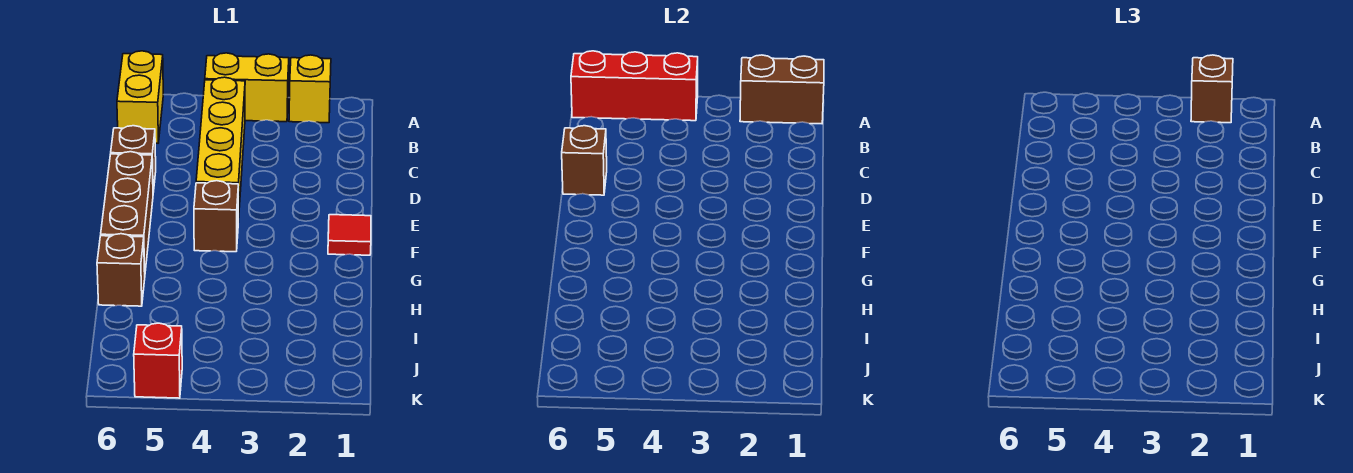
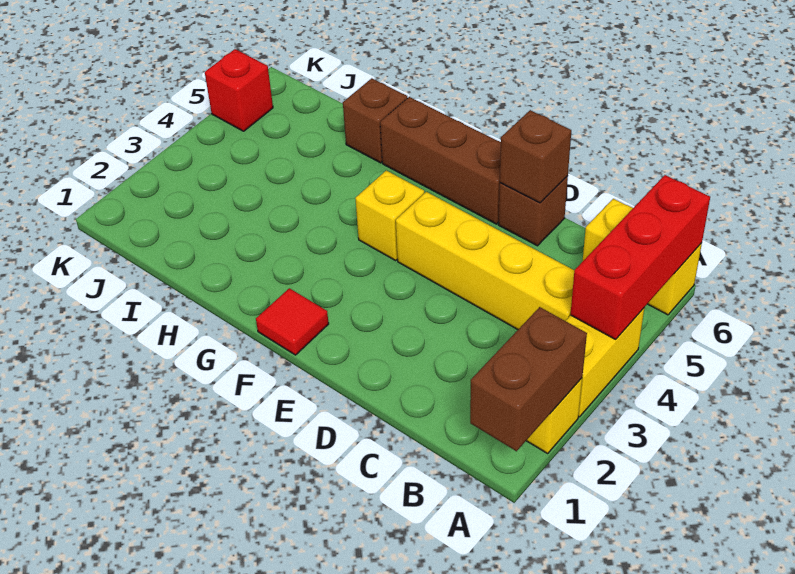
brown brick A2 level 3 -> none
brown brick F4 level 1 -> yellow brick F4 level 1

